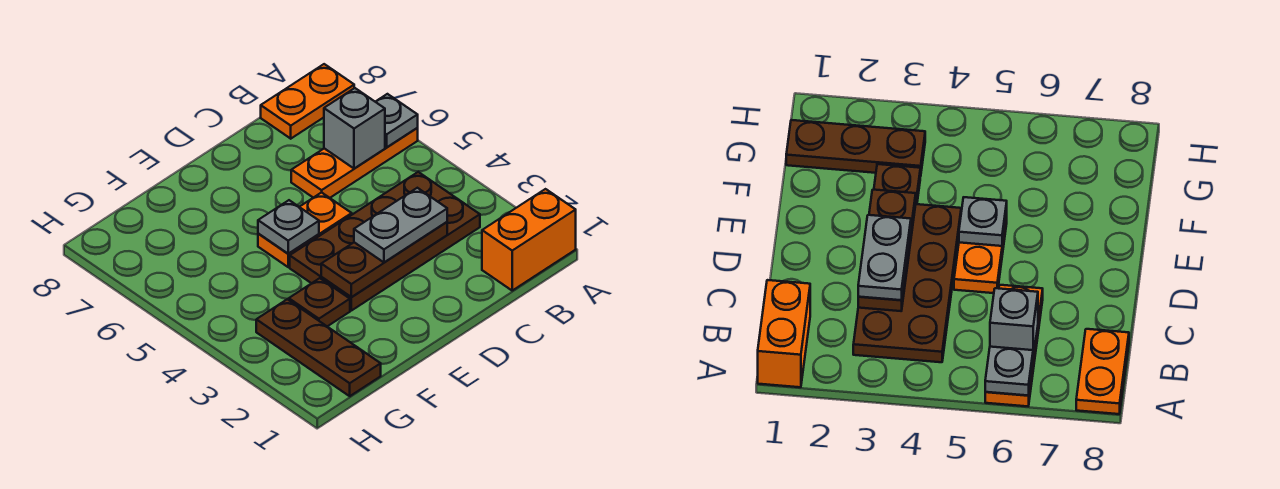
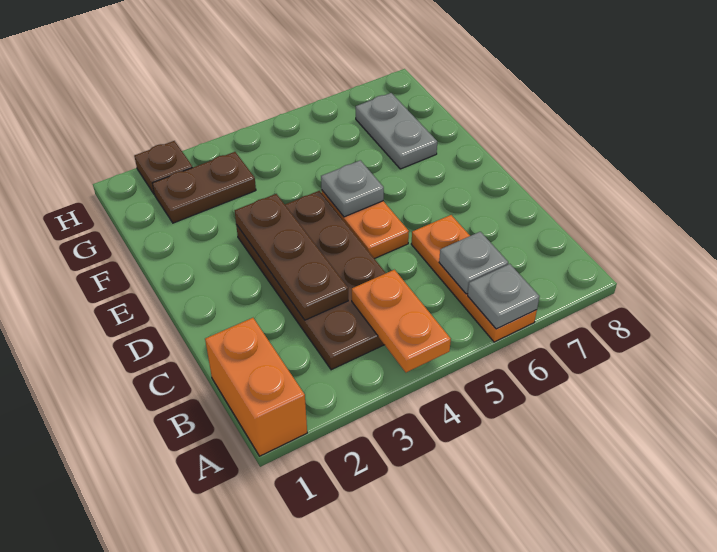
orange plate A8:B8 level 1 -> orange plate A4:B4 level 2
grey brick B6 level 2 -> grey plate B6 level 2
grey plate C3:D3 level 3 -> grey plate F7:G7 level 1
brown plate F3 level 1 -> brown plate H2 level 1
brown plate G1:G3 level 1 -> brown plate G2:G3 level 1

